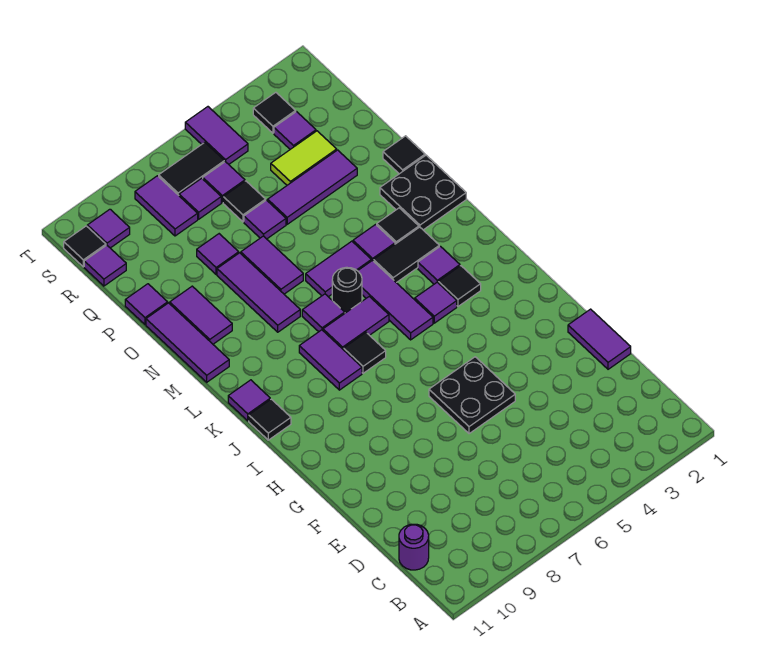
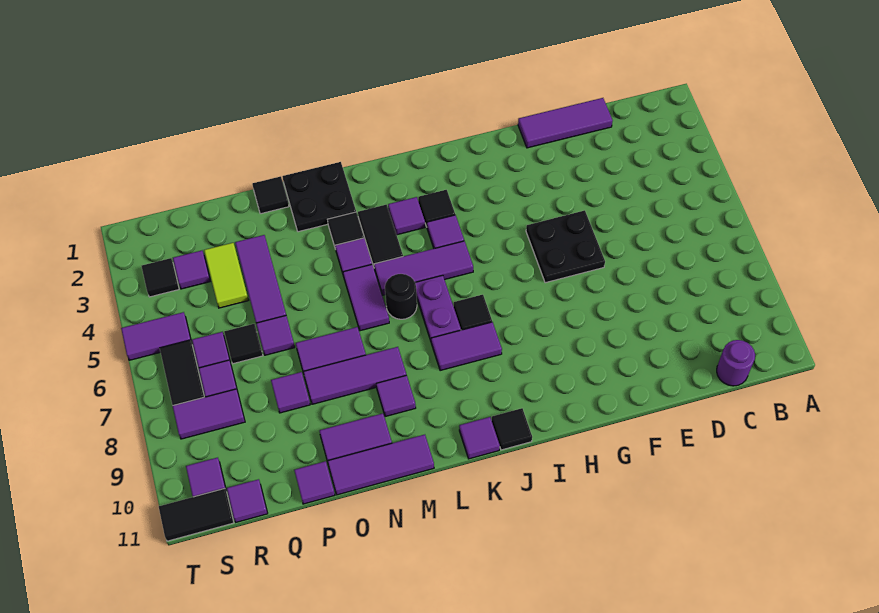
purple tile E1:F1 level 1 -> purple tile D1:F1 level 1
purple tile K6:K7 level 1 -> purple plate K6:K7 level 1
purple tile L7 level 1 -> purple tile M9 level 1
black tile S11 level 1 -> black tile S11:T11 level 1

